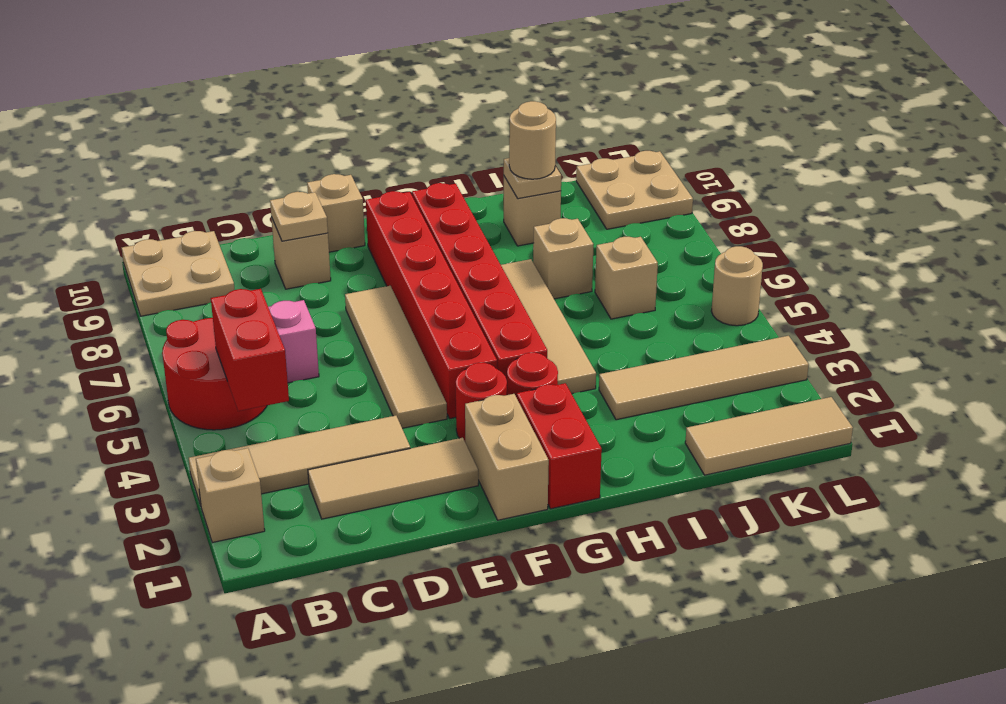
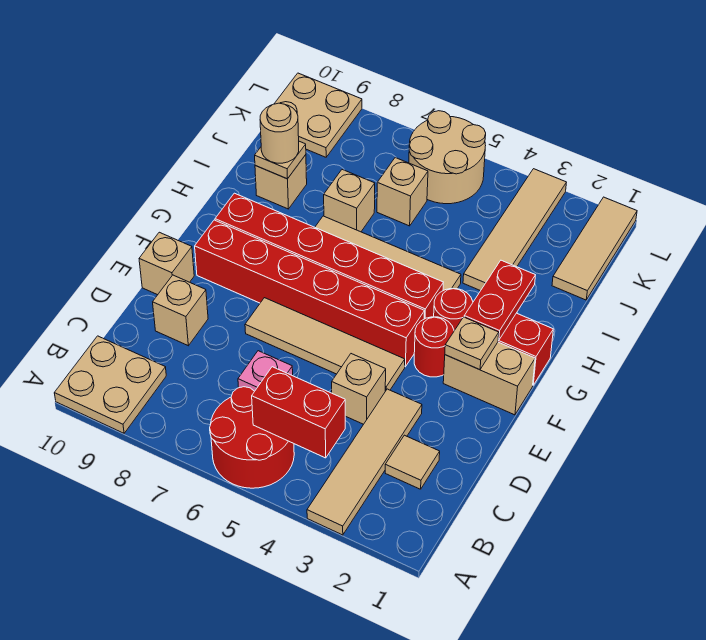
tan brick A2 level 1 -> tan brick D4 level 1
tan tile C2:E2 level 1 -> tan tile C2 level 1
tan plate D9 level 2 -> tan plate F2 level 2
none -> red plate G2:H2 level 2
tan round brick L5 level 1 -> tan round brick K5:L6 level 1

